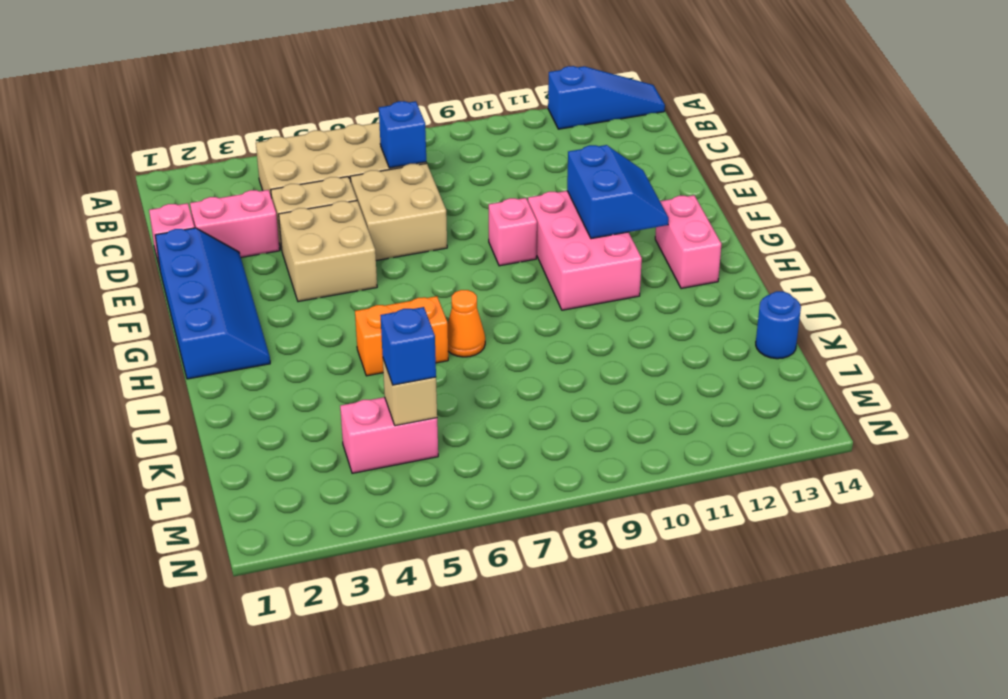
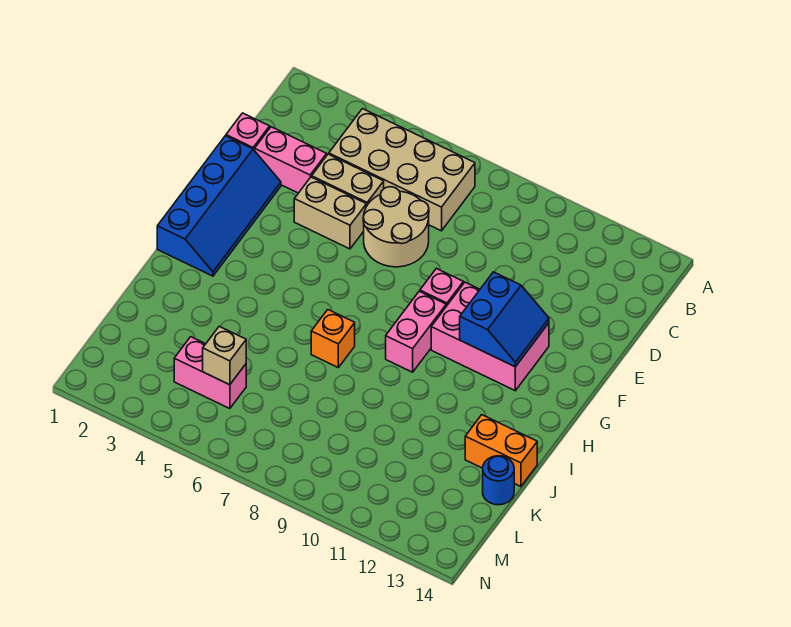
blue slope A12:A14 level 1 top 12 -> none
blue brick C7 level 2 -> none
tan brick D6:E7 level 1 -> tan round brick D6:E7 level 1
tan brick E4:F5 level 1 -> tan brick E4:E5 level 1
pink brick F10:H11 level 1 -> pink brick F10:G12 level 1
pink brick G13:H13 level 1 -> pink brick G9:H9 level 1
orange brick I5:I6 level 1 -> orange brick J13:J14 level 1
orange cone I7 level 1 -> orange brick I7 level 1
blue brick L5 level 3 -> none

